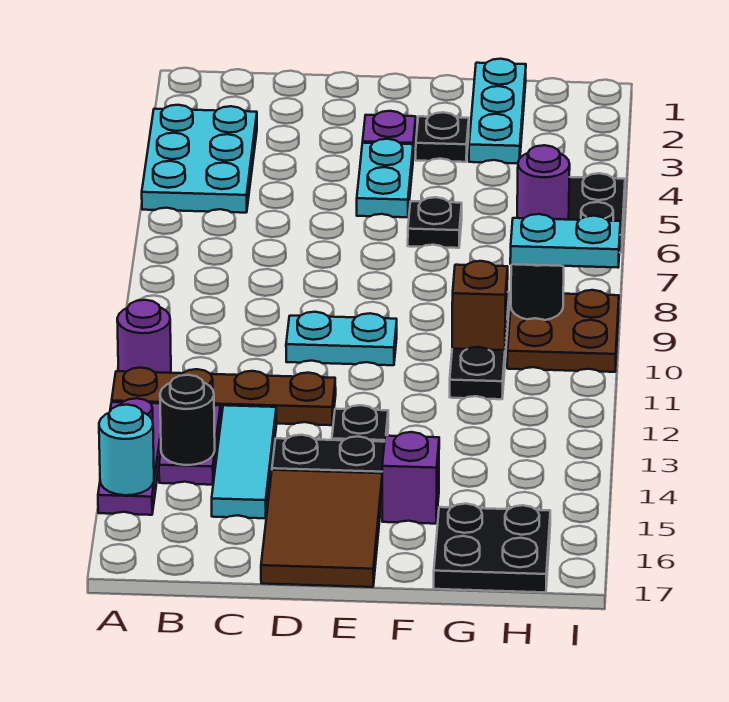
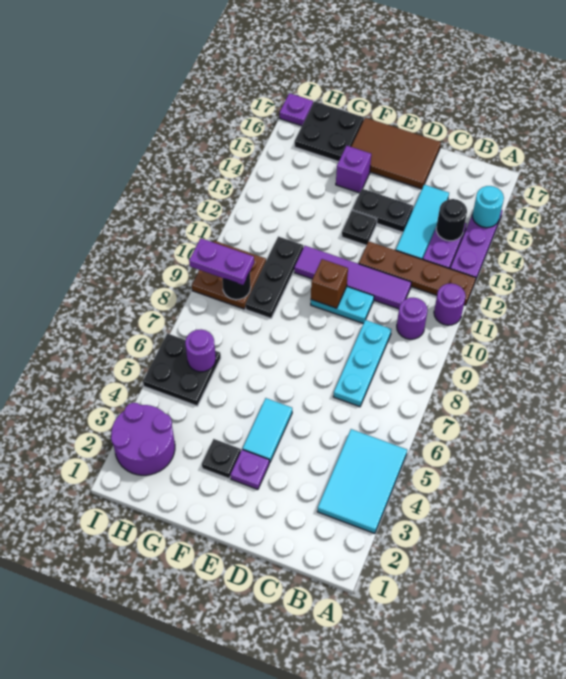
cyan plate A3:B5 level 1 -> cyan tile A3:B5 level 1
none -> purple round brick B10 level 1
none -> purple tile C11:F11 level 1
brown tile D15:E17 level 1 -> brown tile D16:F17 level 1
cyan plate E4:E5 level 1 -> cyan tile E4:E5 level 1
black plate F6 level 1 -> none
cyan plate G1:G3 level 1 -> cyan plate C7:C9 level 1
brown brick G10 level 2 -> brown brick E10 level 2
none -> purple round brick H2:I3 level 1
cyan plate H9:I9 level 3 -> purple plate H9:I9 level 3
none -> purple plate I17 level 1

